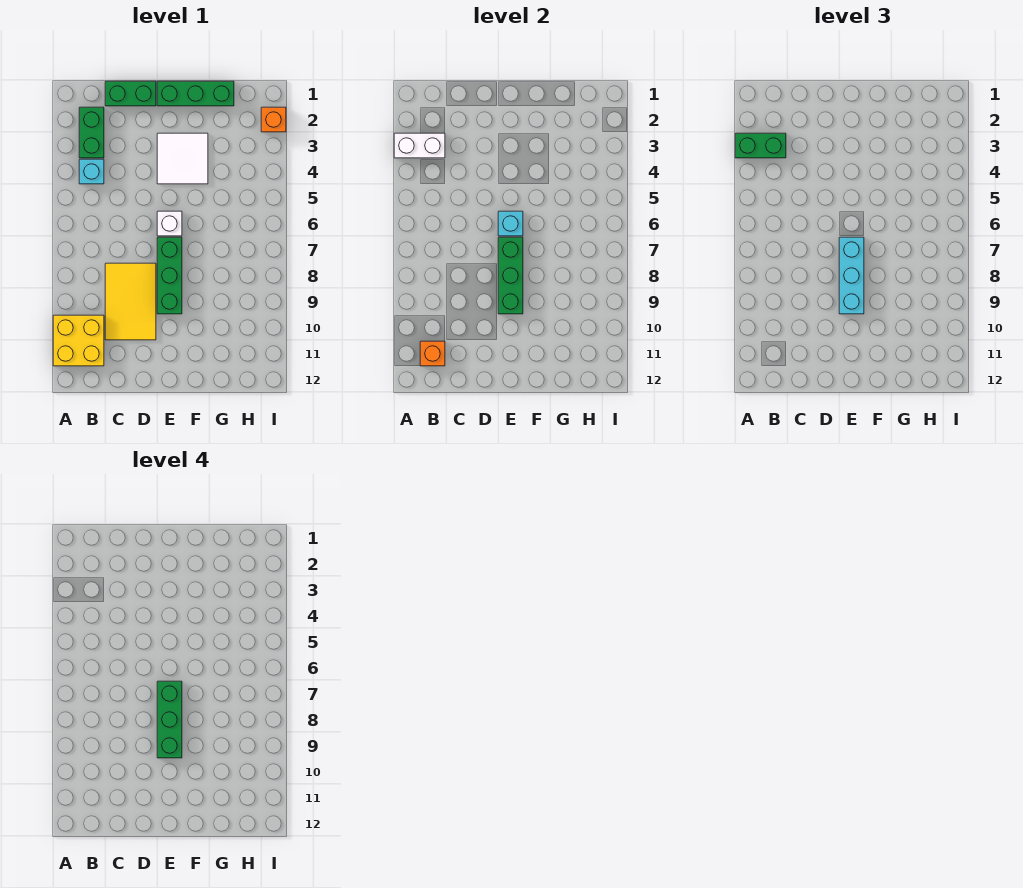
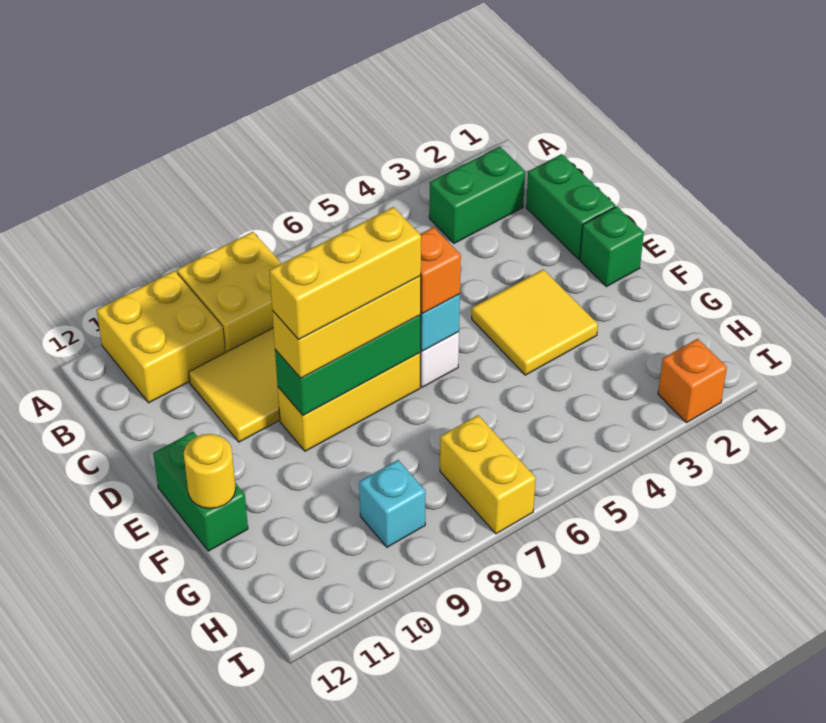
white brick A3:B3 level 2 -> none
green brick A3:B3 level 3 -> green brick E12:F12 level 1
none -> yellow brick A8:B9 level 1
cyan brick B4 level 1 -> cyan brick H9 level 1
orange brick B11 level 2 -> orange brick E6 level 3
green brick E1:G1 level 1 -> green brick E1 level 1
white tile E3:F4 level 1 -> yellow tile E3:F4 level 1
green brick E7:E9 level 1 -> yellow brick E7:E9 level 1
cyan brick E7:E9 level 3 -> yellow brick E7:E9 level 3
green brick E7:E9 level 4 -> yellow brick E7:E9 level 4
none -> yellow round brick F12 level 2
none -> yellow brick H7:I7 level 1

